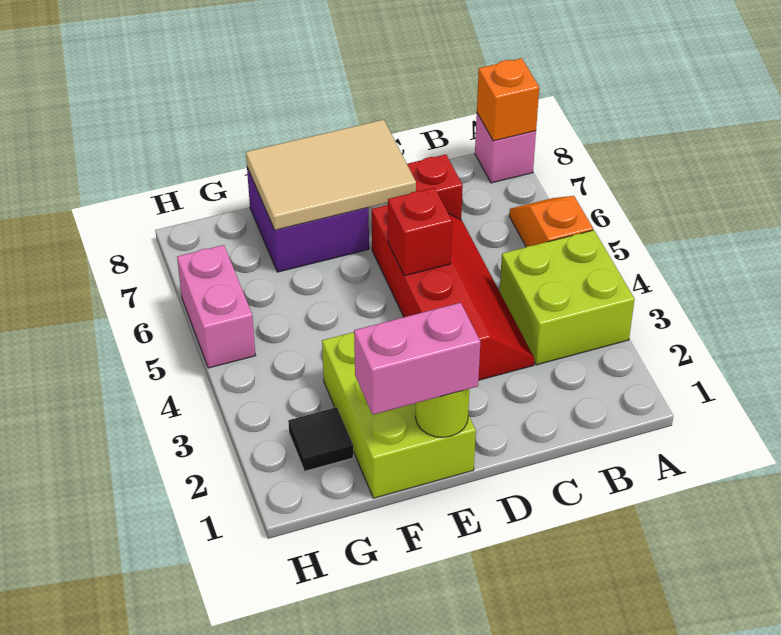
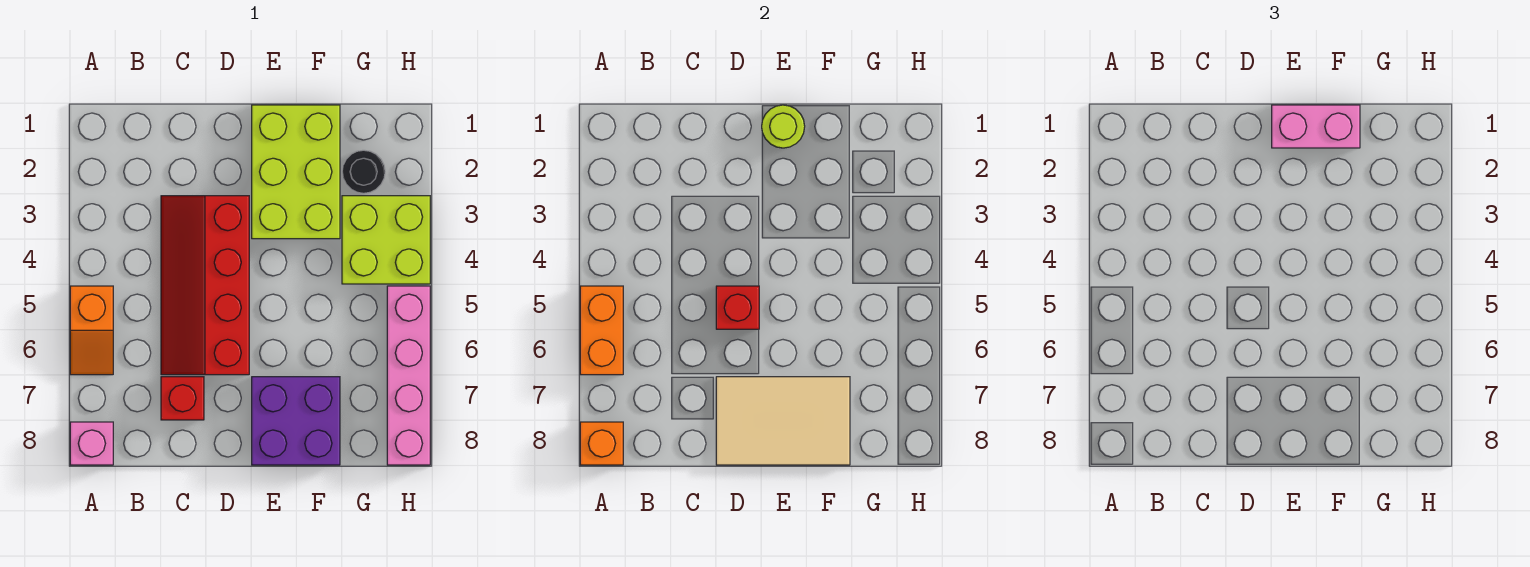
lime brick A3:B4 level 1 -> lime brick G3:H4 level 1
none -> orange brick A5:A6 level 2
black tile G2 level 1 -> black round brick G2 level 1
pink brick H5:H6 level 1 -> pink brick H5:H8 level 1

